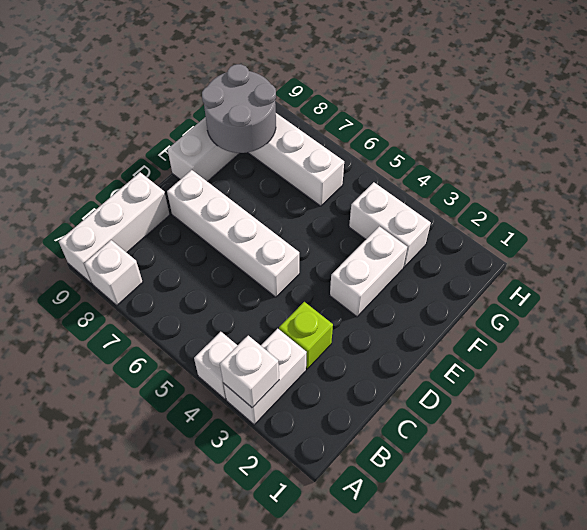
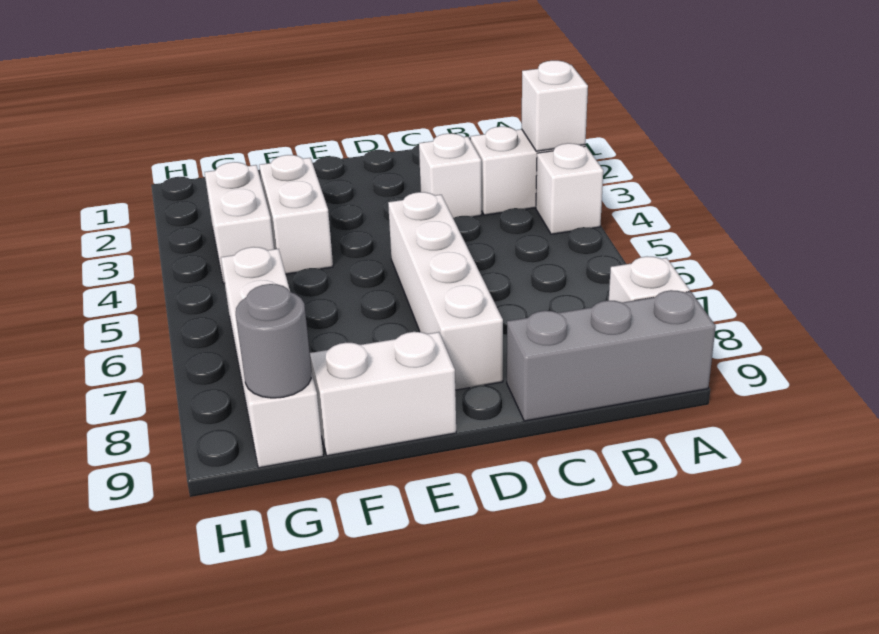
white brick A9:C9 level 1 -> grey brick A9:C9 level 1
lime brick C3 level 1 -> white brick C3 level 1
white brick E3:F3 level 1 -> white brick F3:F4 level 1
grey round brick F8:G9 level 2 -> grey round brick G9 level 2

